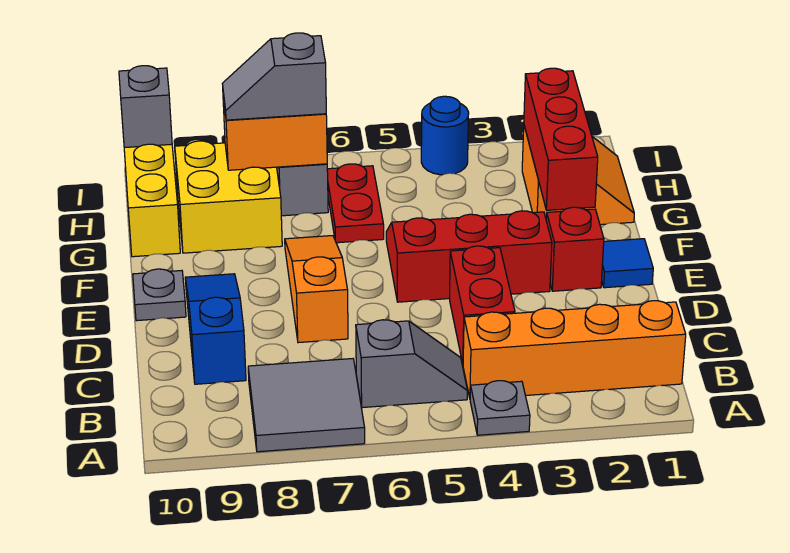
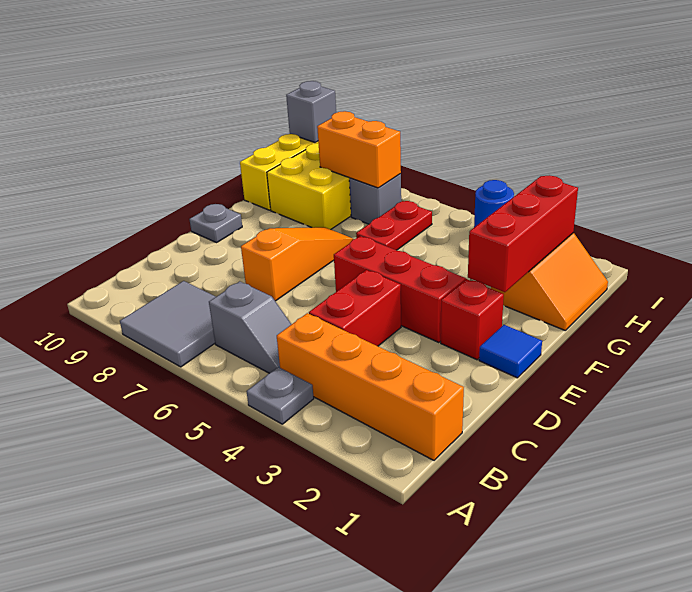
blue slope C9:E9 level 1 top C -> none
grey slope H7:H8 level 3 top 7 -> none

